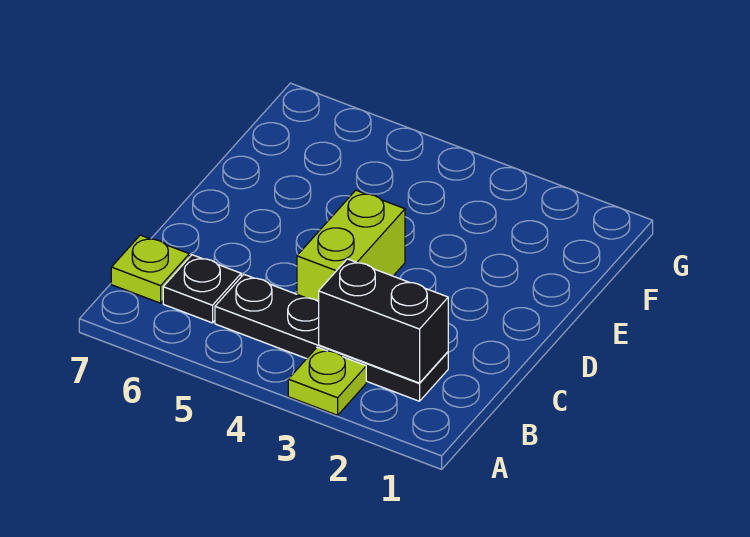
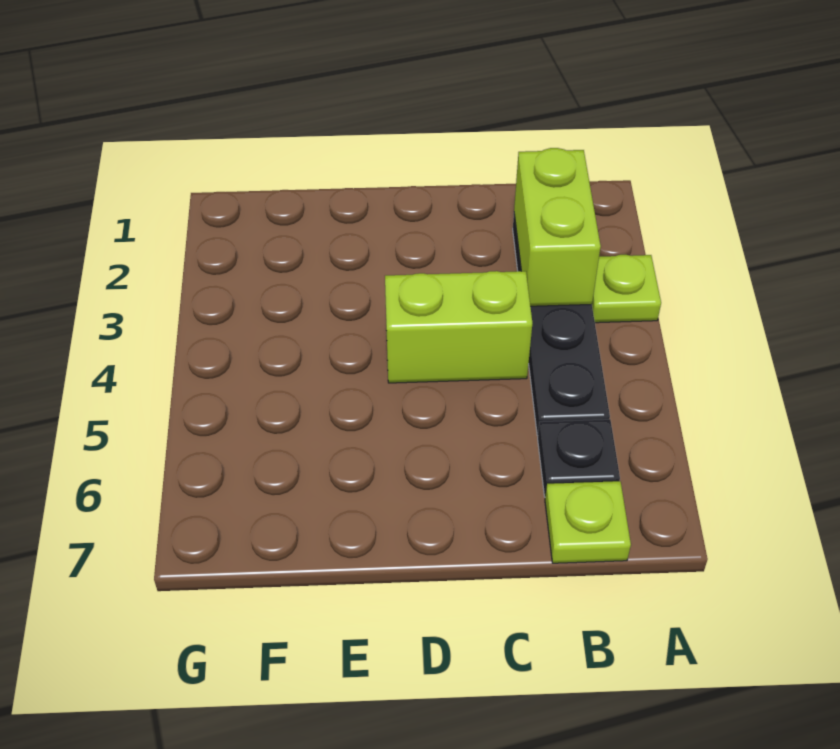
black brick B2:B3 level 2 -> lime brick B2:B3 level 2

